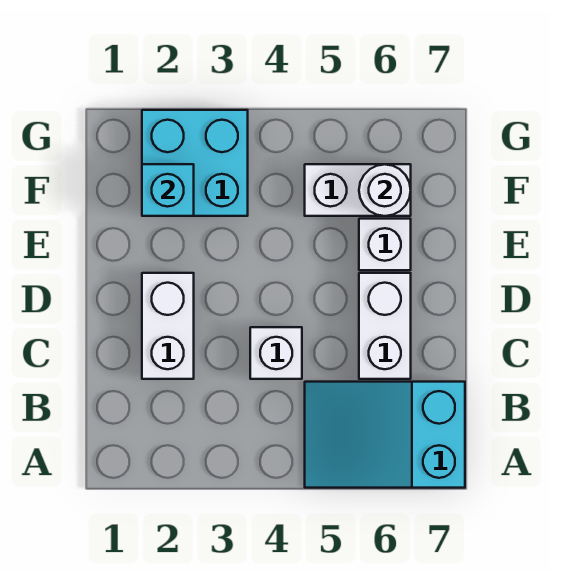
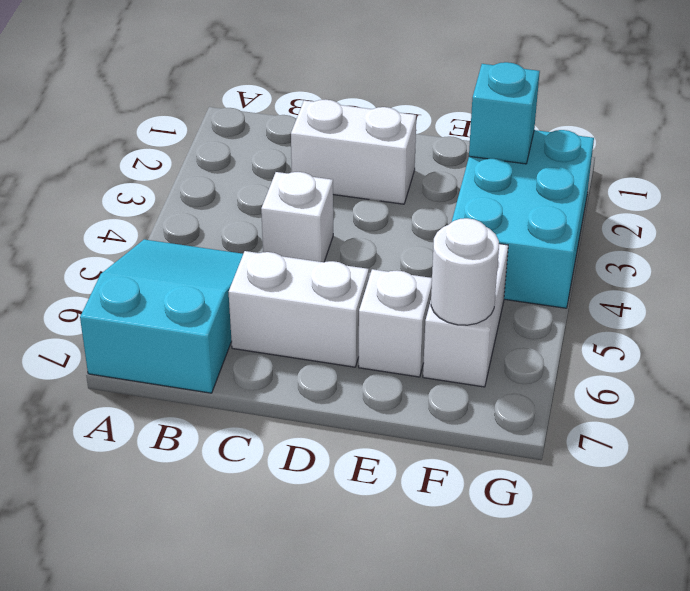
cyan brick F2:G3 level 1 -> cyan brick F2:G4 level 1

